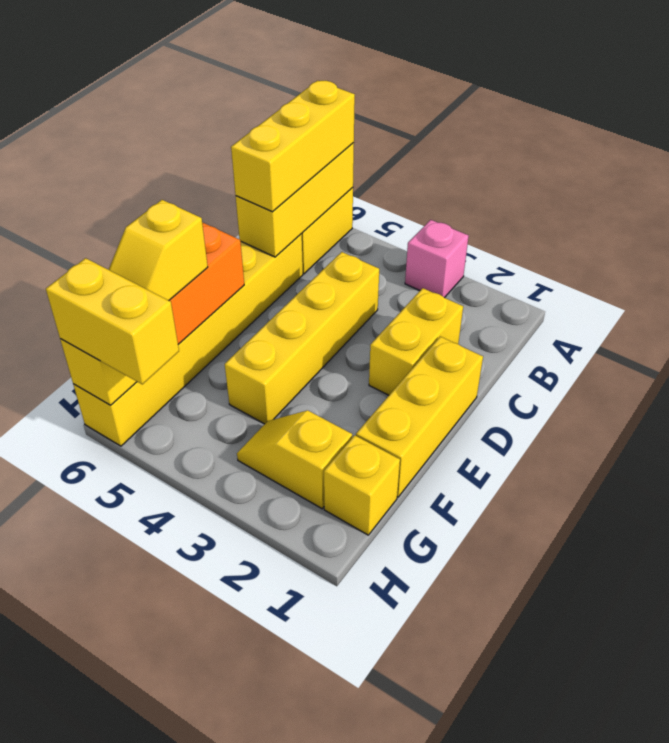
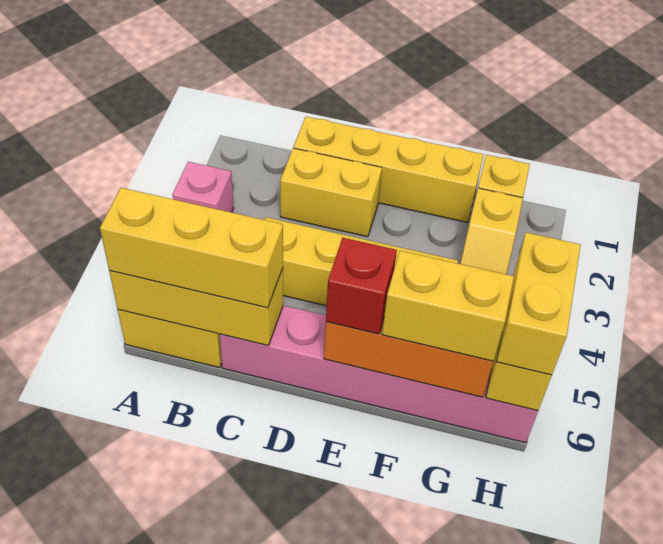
yellow brick C6:H6 level 1 -> pink brick C6:H6 level 1
yellow brick D1:F1 level 1 -> yellow brick C1:F1 level 1
none -> red brick E6 level 3
yellow slope F6:G6 level 3 top F -> yellow brick F6:G6 level 3

